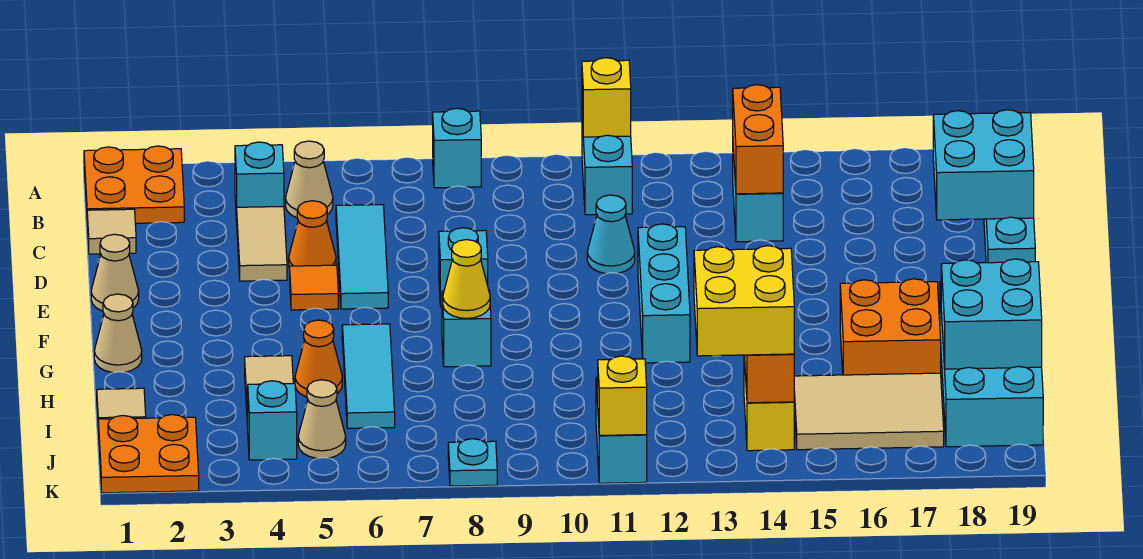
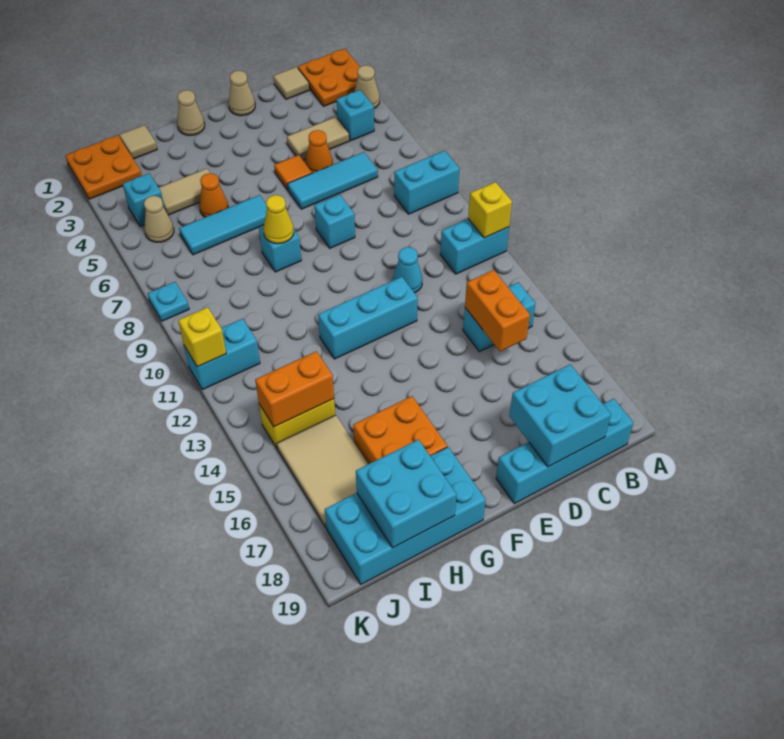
cyan brick A8 level 1 -> cyan brick A8:B8 level 1
tan cone B5 level 1 -> tan cone A3 level 1
orange brick B14:C14 level 2 -> orange brick C14:C15 level 2
yellow brick I13:J14 level 3 -> none

